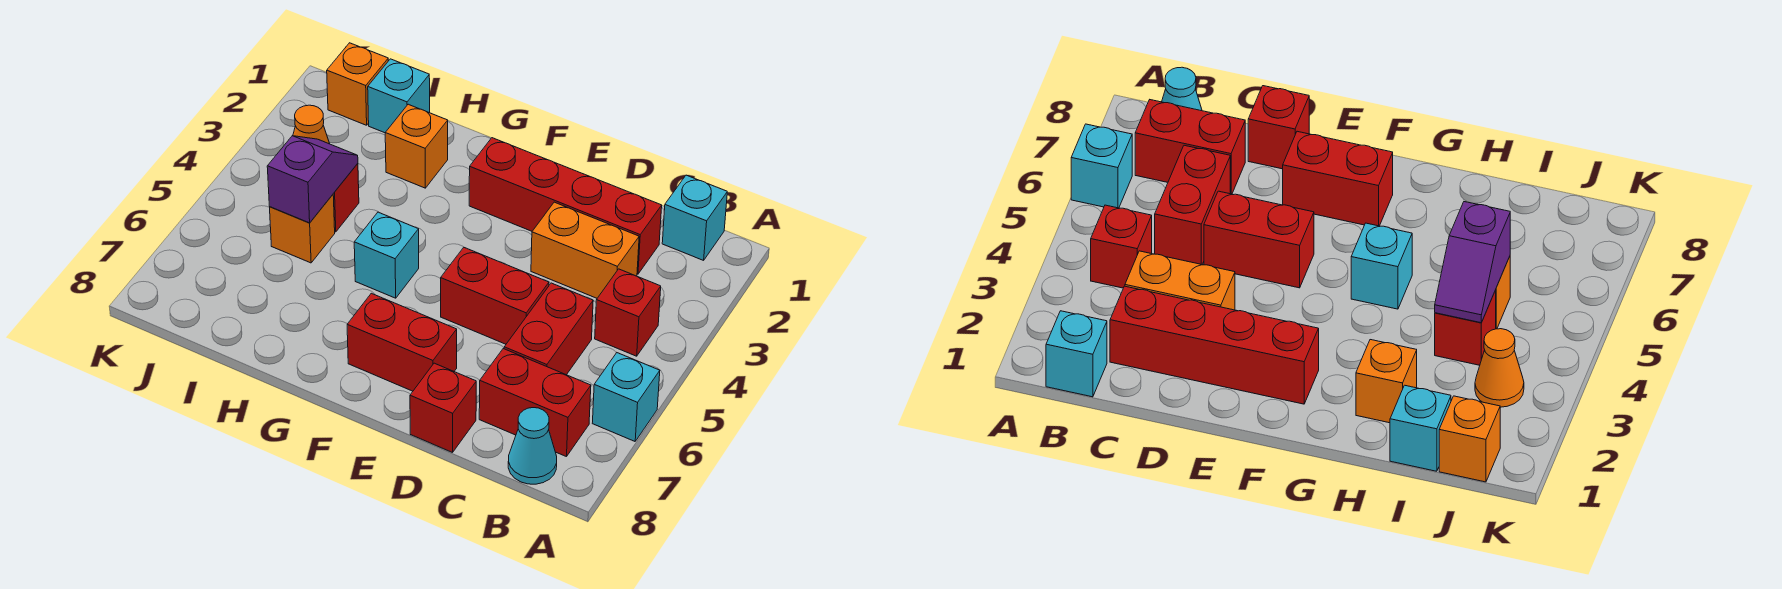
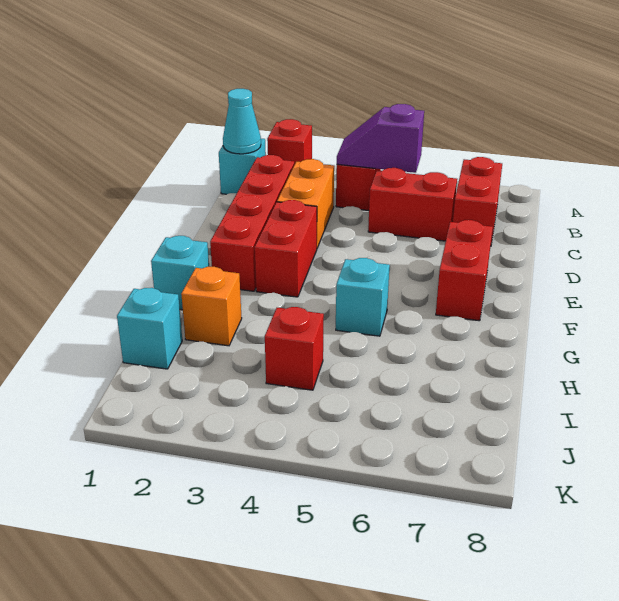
cyan brick A6 level 1 -> cyan brick G1 level 1
cyan cone B8 level 1 -> cyan cone B1 level 2
red brick D5:E5 level 1 -> red brick E3:F3 level 1
red brick D8 level 1 -> red brick A2 level 1
purple slope I4:I5 level 2 top 5 -> purple slope B4:B5 level 2 top 5
orange brick I5 level 1 -> none
orange brick J1 level 1 -> none
orange cone J3 level 1 -> none

